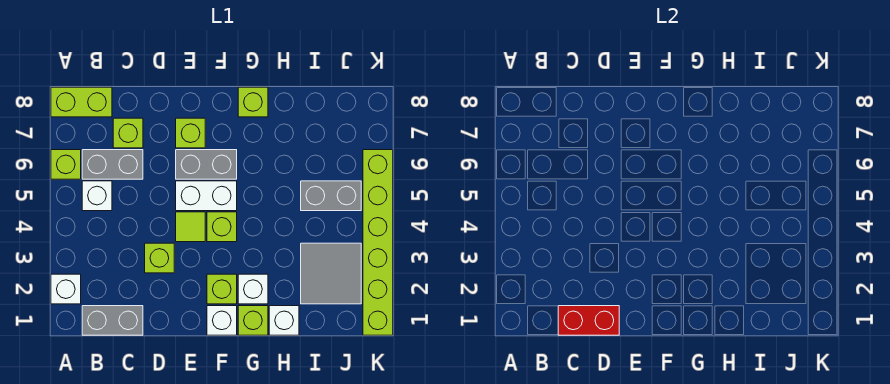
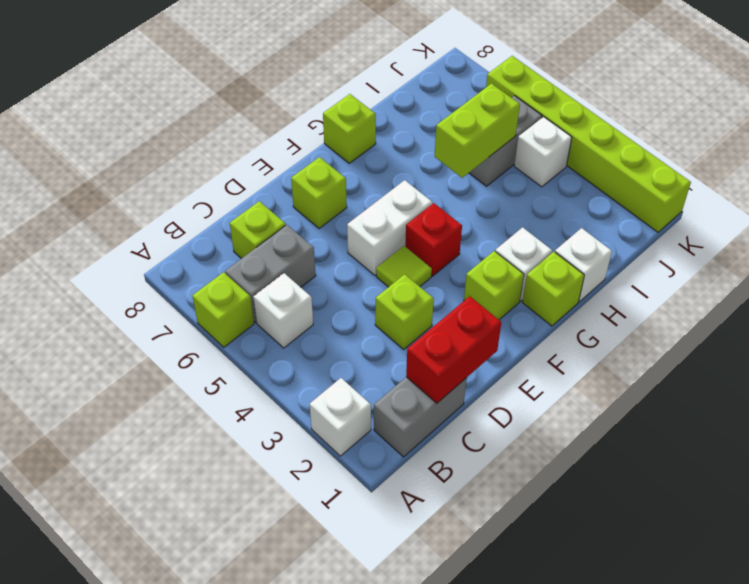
lime brick A8:B8 level 1 -> lime brick H5:I5 level 2
grey brick E6:F6 level 1 -> none
white brick F1 level 1 -> white brick J4 level 1
lime brick F4 level 1 -> red brick F4 level 1
grey tile I2:J3 level 1 -> none

